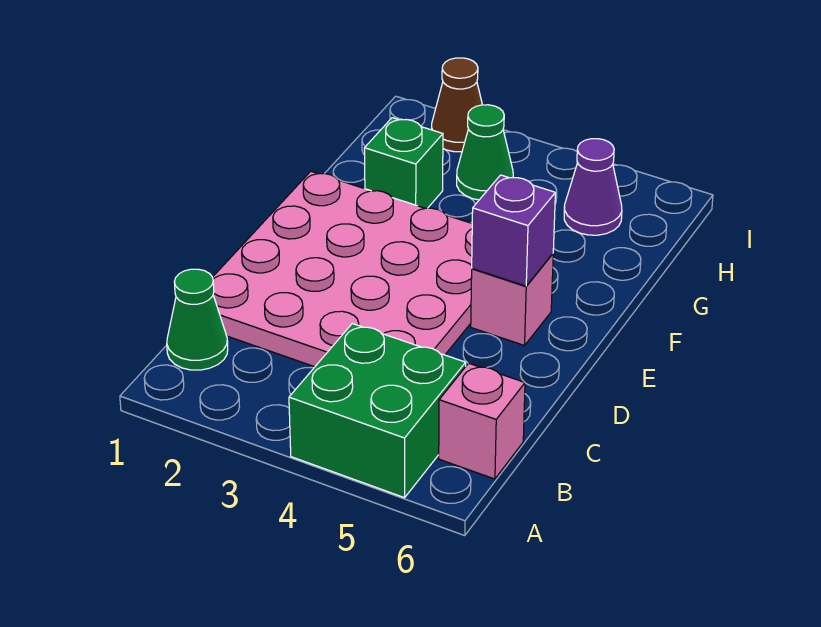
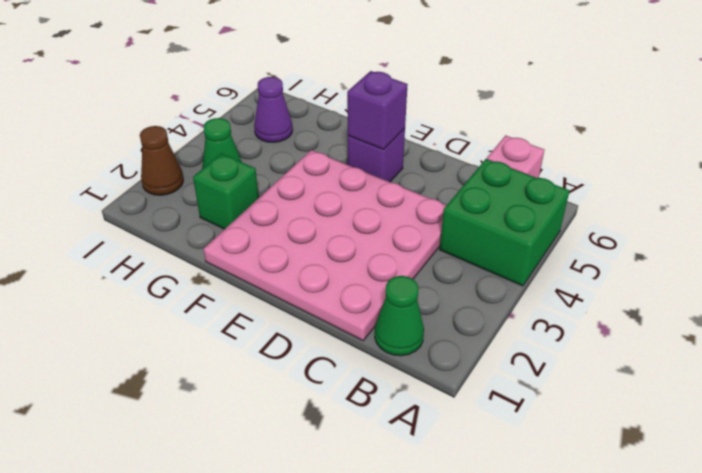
pink brick E5 level 1 -> purple brick E5 level 1

